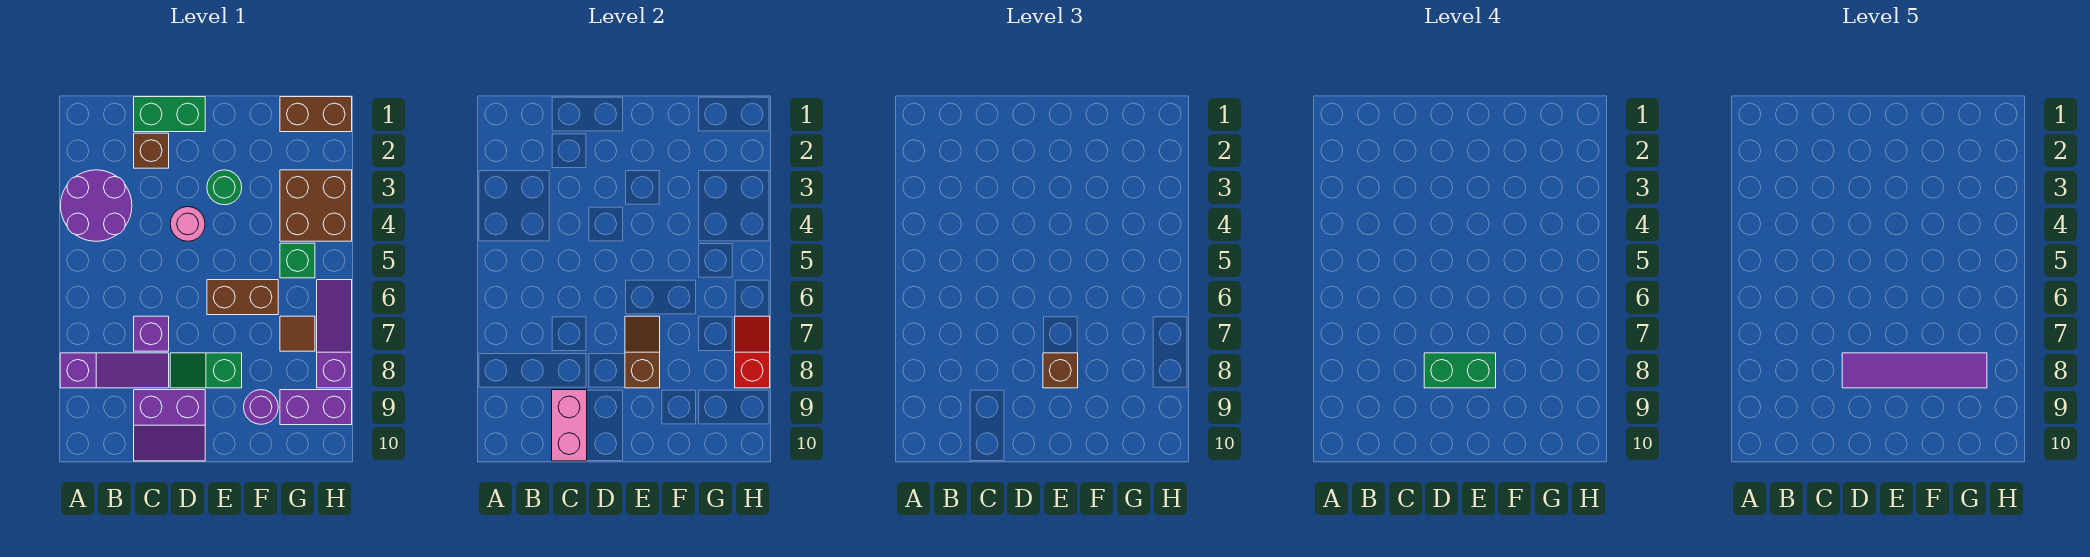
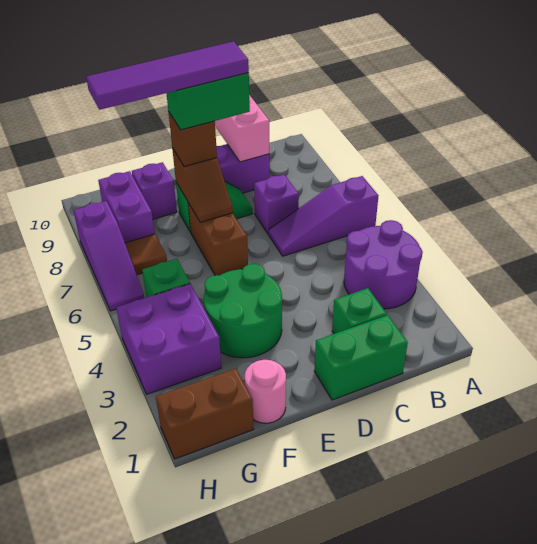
purple slope A8:C8 level 1 top A -> purple slope A6:C6 level 1 top A
brown brick C2 level 1 -> green brick C2 level 1
pink round brick D4 level 1 -> pink round brick F1 level 1
green round brick E3 level 1 -> green round brick E3:F4 level 1
brown brick E6:F6 level 1 -> brown brick E6:E7 level 1
purple round brick F9 level 1 -> purple brick F9 level 1
brown brick G3:H4 level 1 -> purple brick G3:H4 level 1
purple brick G9:H9 level 1 -> purple brick G8:G9 level 1
red slope H7:H8 level 2 top 8 -> none

